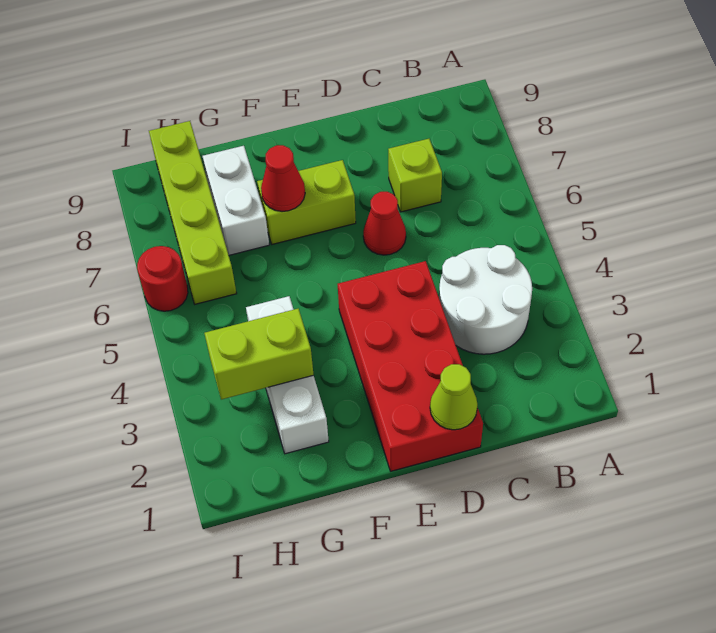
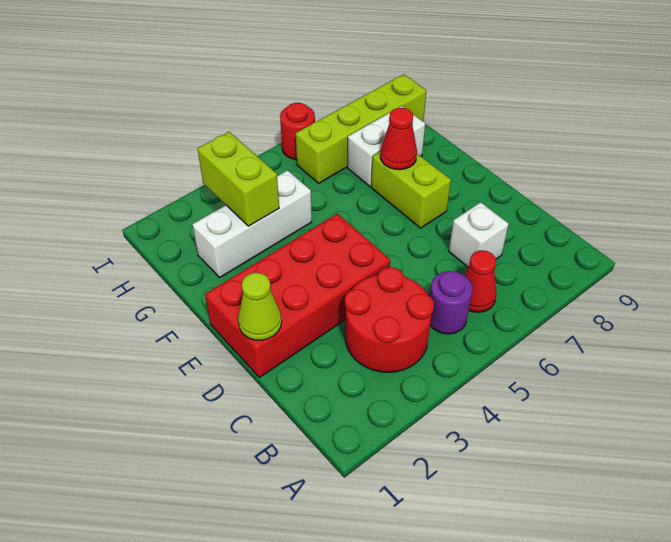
white round brick B3:C4 level 1 -> red round brick B3:C4 level 1
none -> purple round brick B5 level 1
lime brick C7 level 1 -> white brick C7 level 1
red cone D6 level 1 -> red cone B6 level 1

